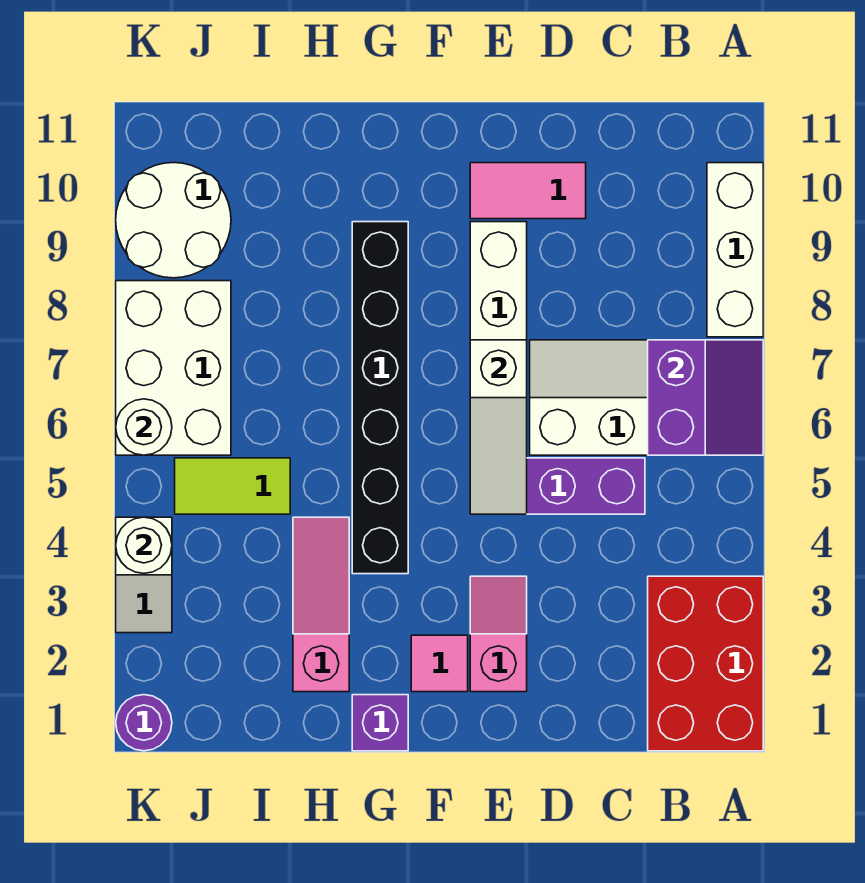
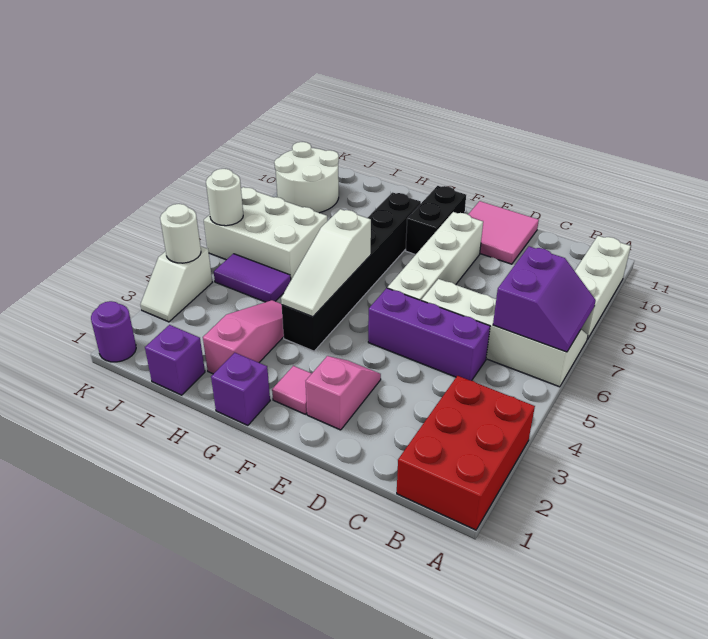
pink tile D10:E10 level 1 -> pink tile D10:E11 level 1
white slope E5:E7 level 2 top 7 -> white slope G4:G6 level 2 top 6
none -> black brick F9:F10 level 1
none -> purple brick I1 level 1
lime tile I5:J5 level 1 -> purple tile I5:J5 level 1
white brick J6:K8 level 1 -> white brick I6:K7 level 1

